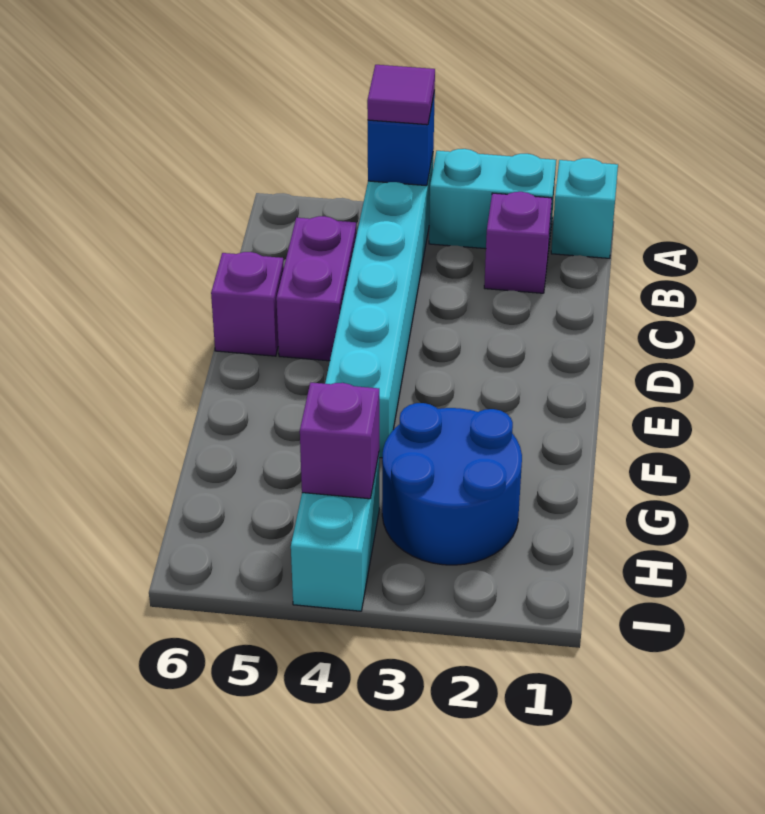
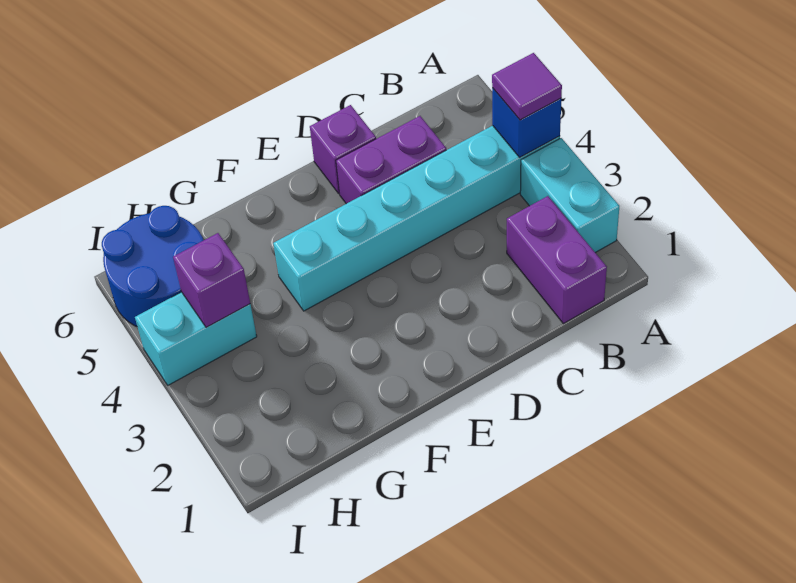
cyan brick A1 level 1 -> none
purple brick B2 level 1 -> purple brick B1:B2 level 1
blue round brick G2:H3 level 1 -> blue round brick H5:I6 level 1

